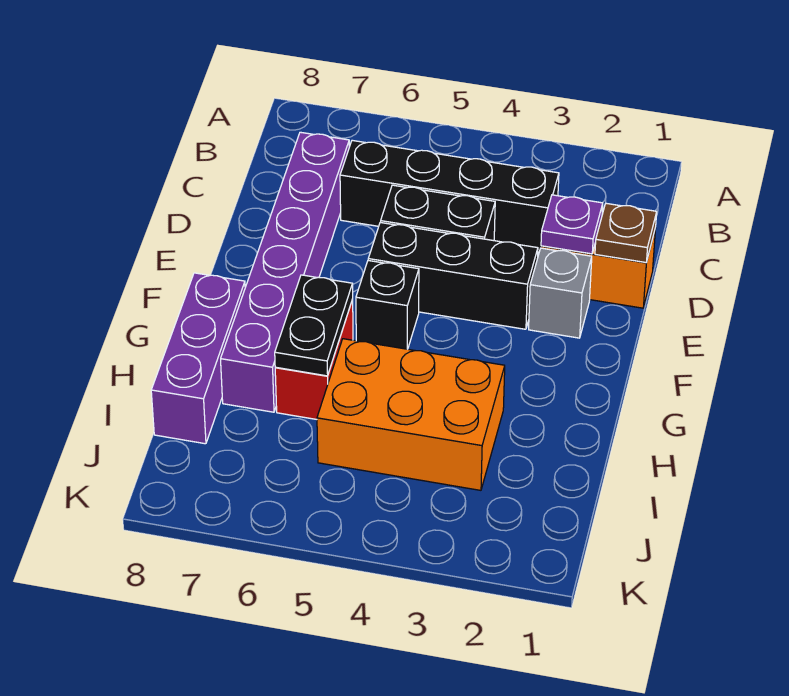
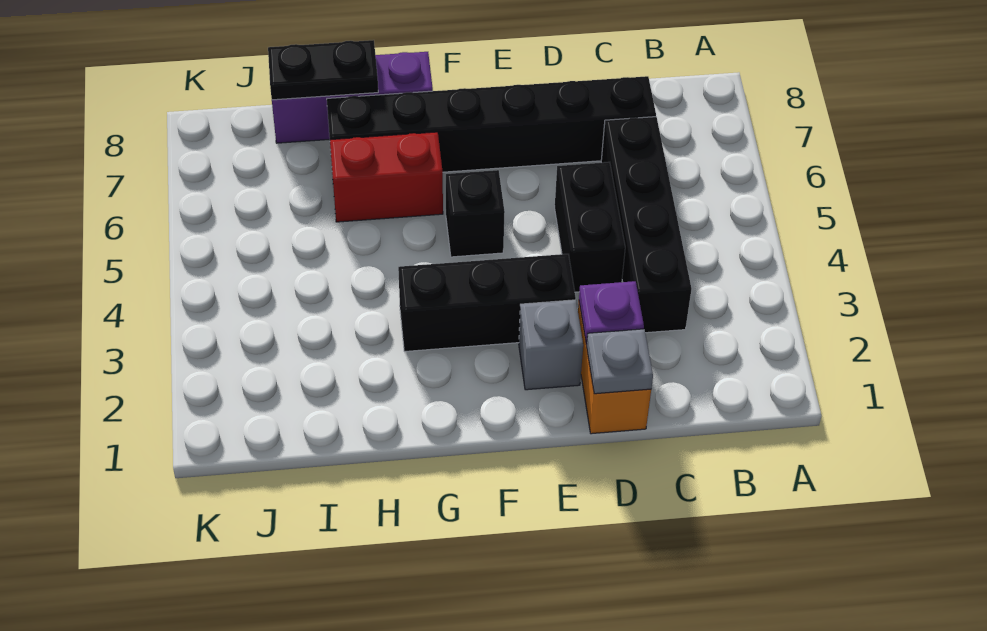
purple brick C7:H7 level 1 -> black brick C7:H7 level 1
brown plate D1 level 2 -> grey plate D1 level 2
black brick E3:E5 level 1 -> black brick E3:G3 level 1
black plate G6:H6 level 2 -> black plate H8:I8 level 2
orange brick H3:I5 level 1 -> none

